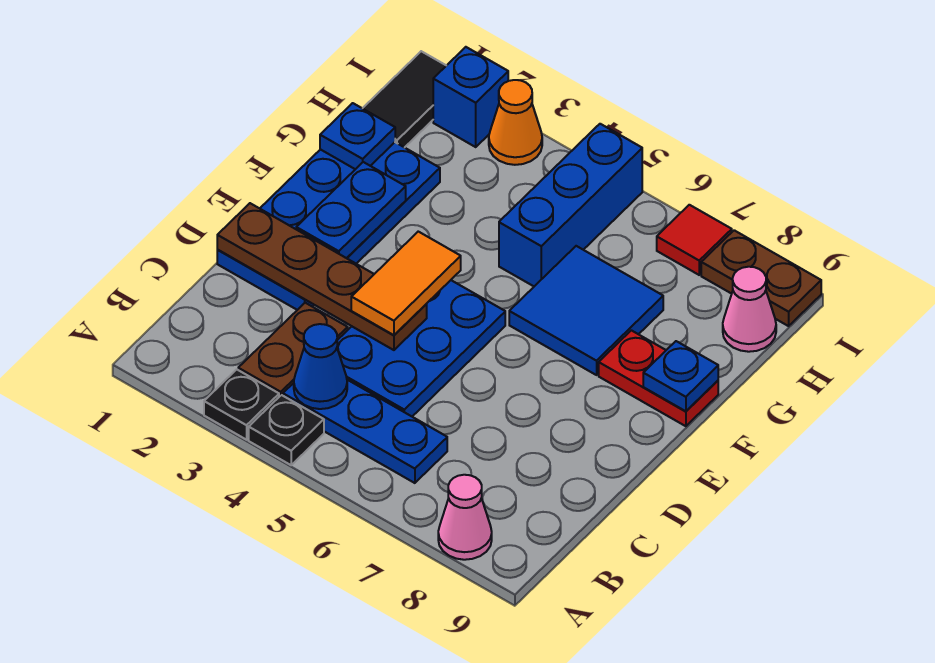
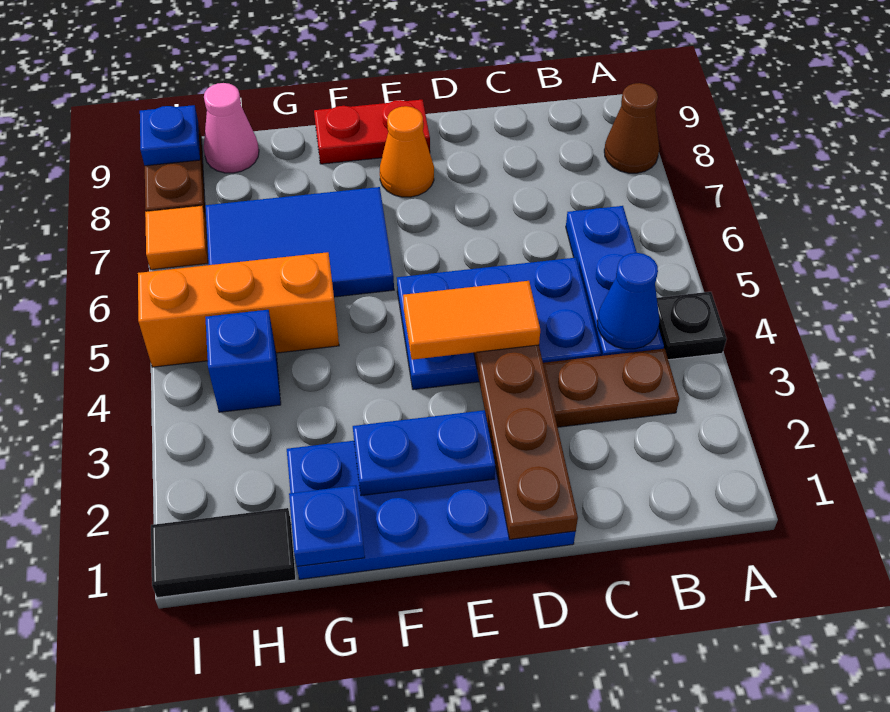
black plate A3 level 1 -> none
pink cone A8 level 1 -> brown cone A8 level 1
blue tile F6:G7 level 1 -> blue tile F6:H7 level 1
red plate F8:F9 level 1 -> red plate E9:F9 level 1
blue plate F9 level 2 -> blue plate I9 level 2
blue brick G5:I5 level 1 -> orange brick G5:I5 level 1
blue brick I2 level 1 -> blue brick H4 level 1
orange cone I3 level 1 -> orange cone E8 level 1
red tile I7 level 1 -> orange tile I7 level 1

